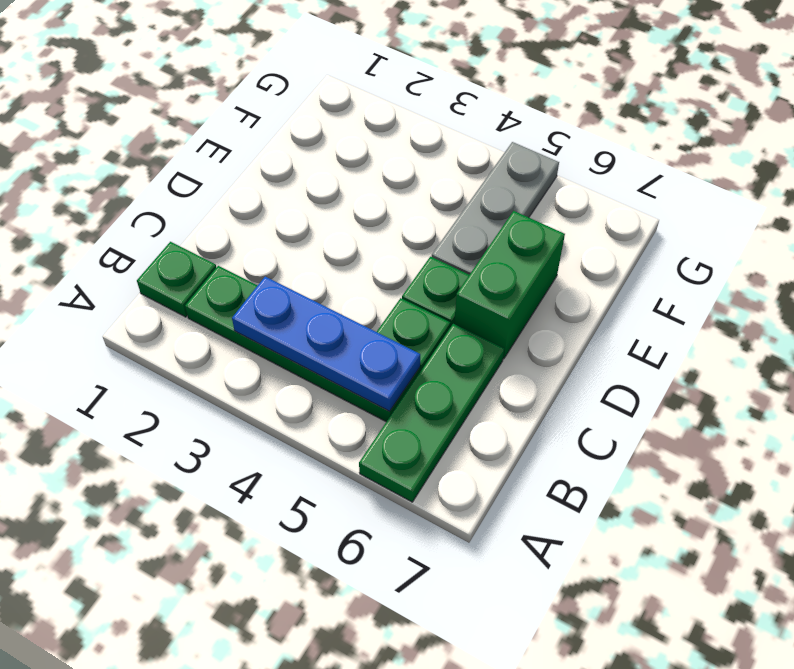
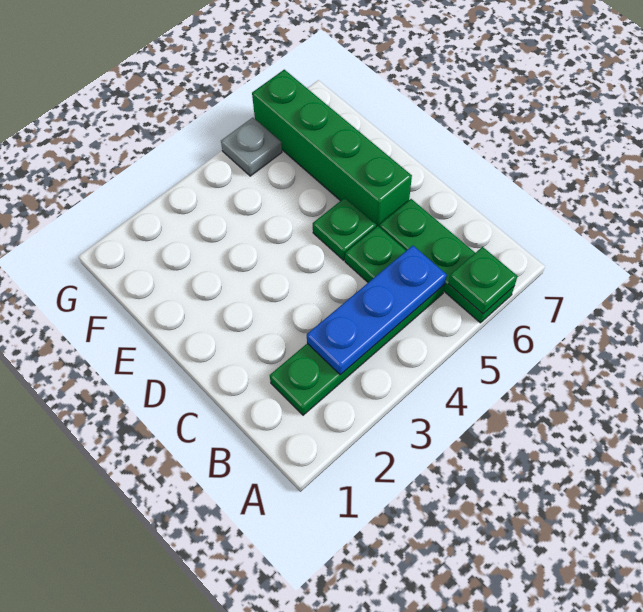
green plate B1 level 1 -> green plate A6 level 2
green brick D6:E6 level 1 -> green brick D6:G6 level 1
grey plate E5:G5 level 1 -> grey plate G5 level 1

